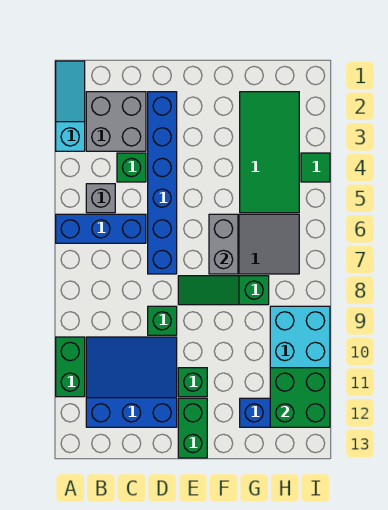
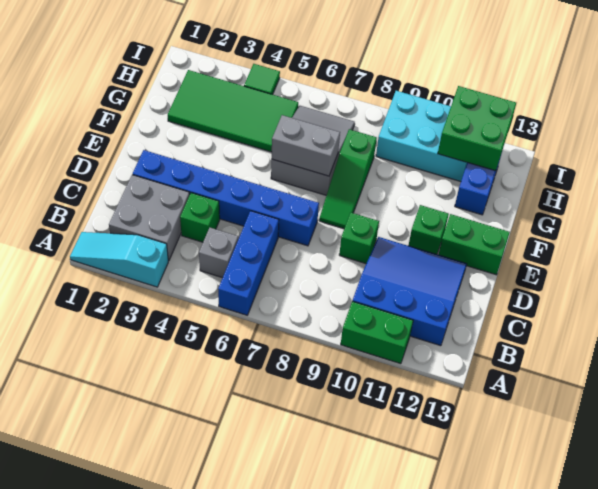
blue slope B10:D12 level 1 top 12 -> blue slope B10:D12 level 1 top B

